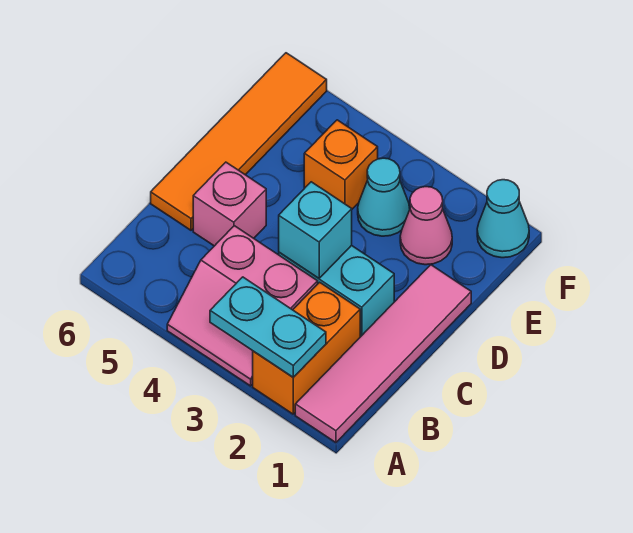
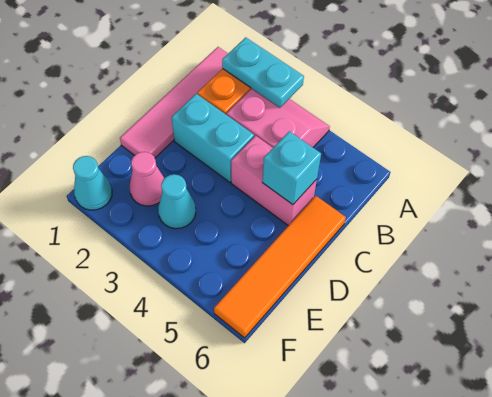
cyan brick C3 level 2 -> cyan brick C5 level 2
pink brick C5 level 1 -> pink brick C4:C5 level 1
orange brick E4 level 1 -> none

